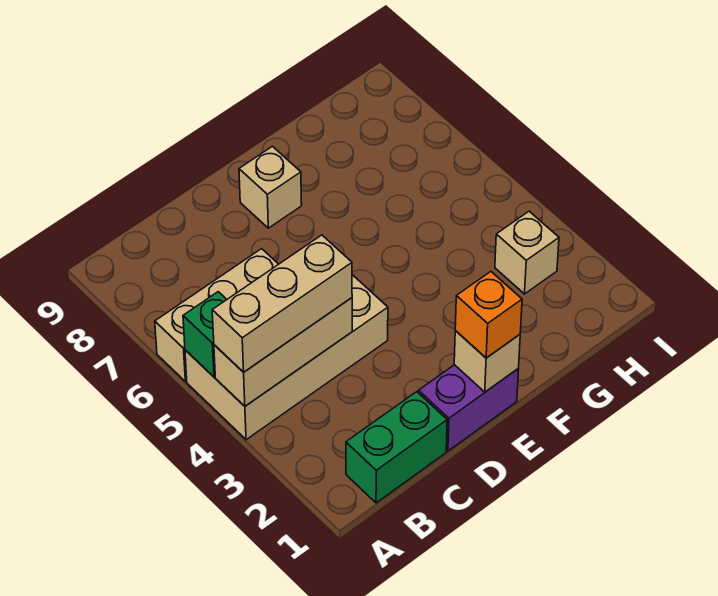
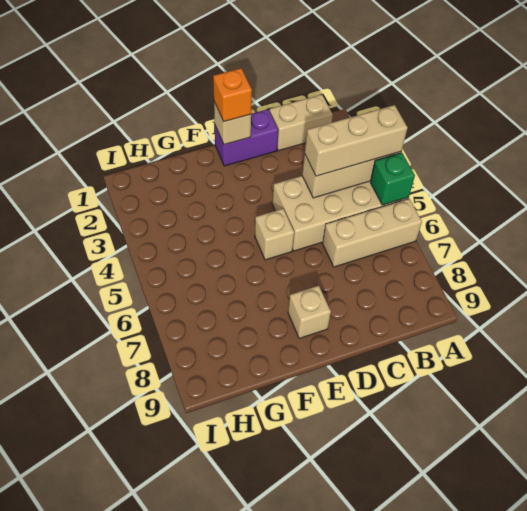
green brick B1:C1 level 1 -> tan brick B1:C1 level 1
tan brick H3 level 1 -> tan brick E5 level 1

